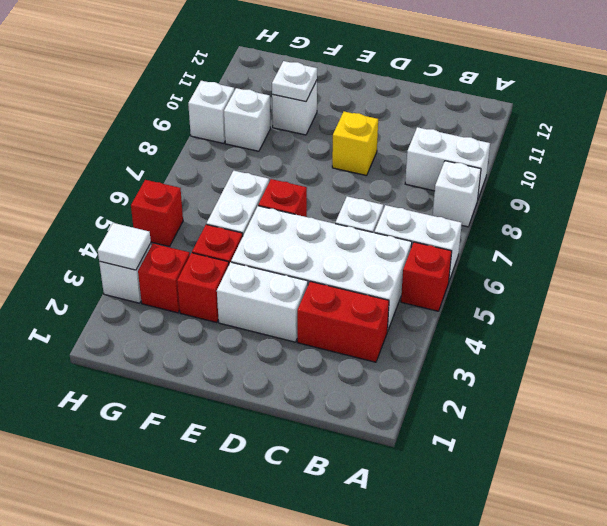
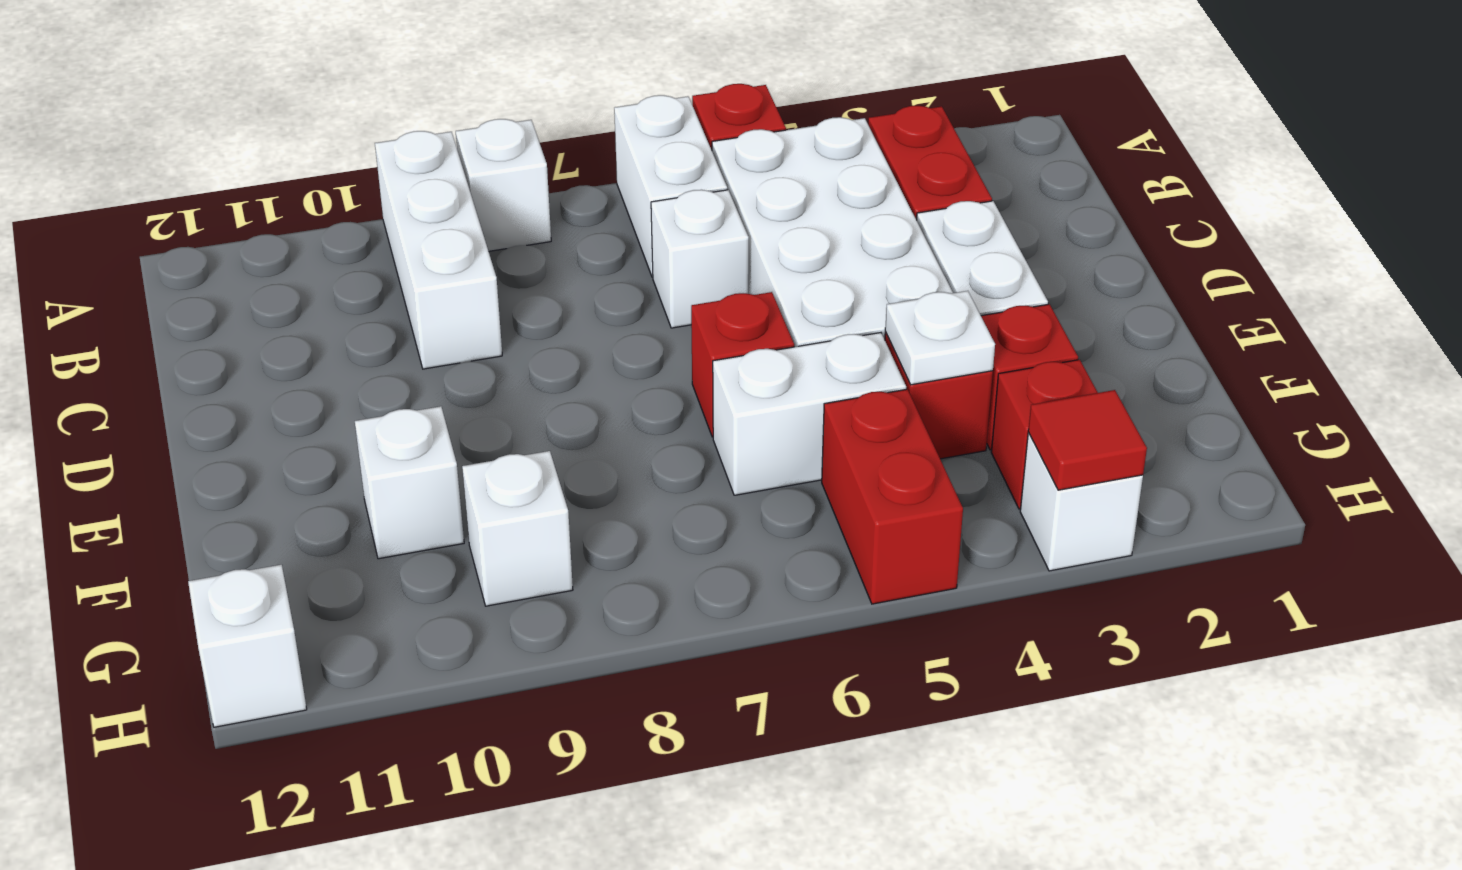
white brick A9:B9 level 1 -> white brick A9:C9 level 1
yellow brick D9 level 1 -> none
white plate F10 level 2 -> white plate F4 level 2
white tile H3 level 2 -> red tile H3 level 2
red brick H5 level 1 -> red brick G5:H5 level 1
white brick H9 level 1 -> white brick H12 level 1

